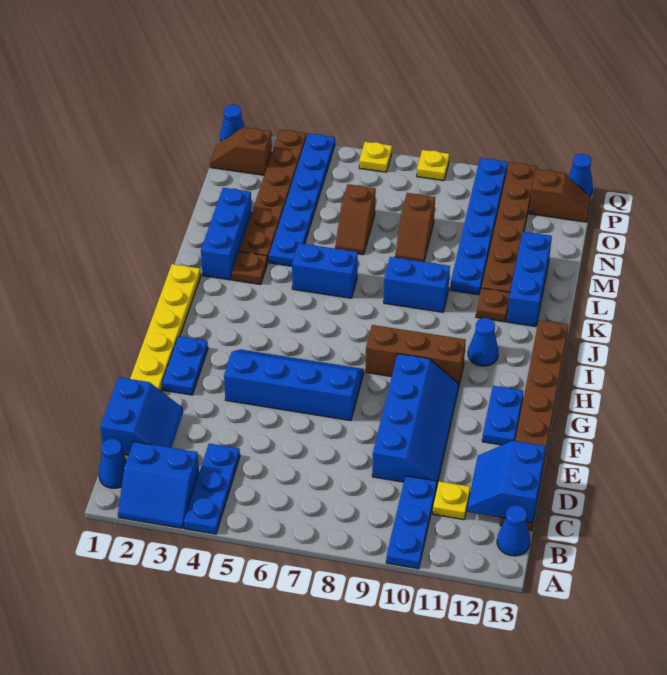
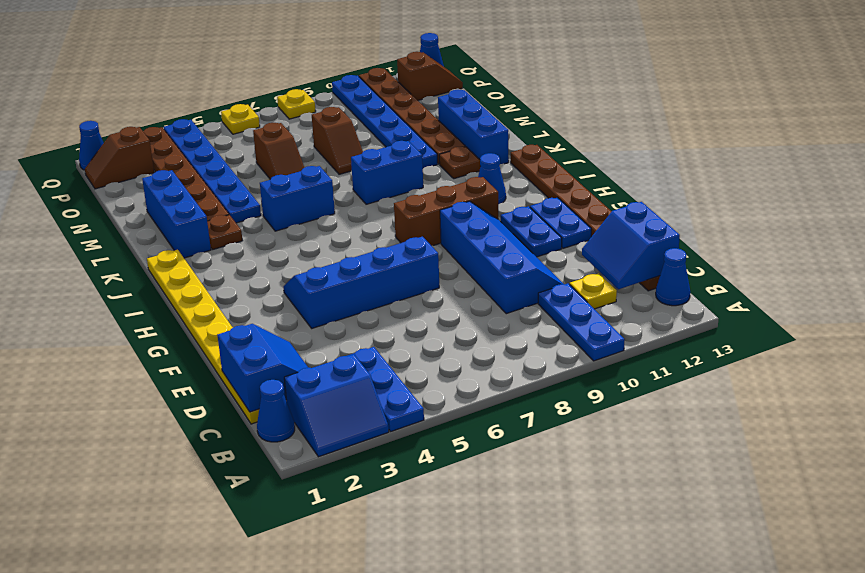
blue plate F2:G2 level 1 -> blue plate F11:G11 level 1

